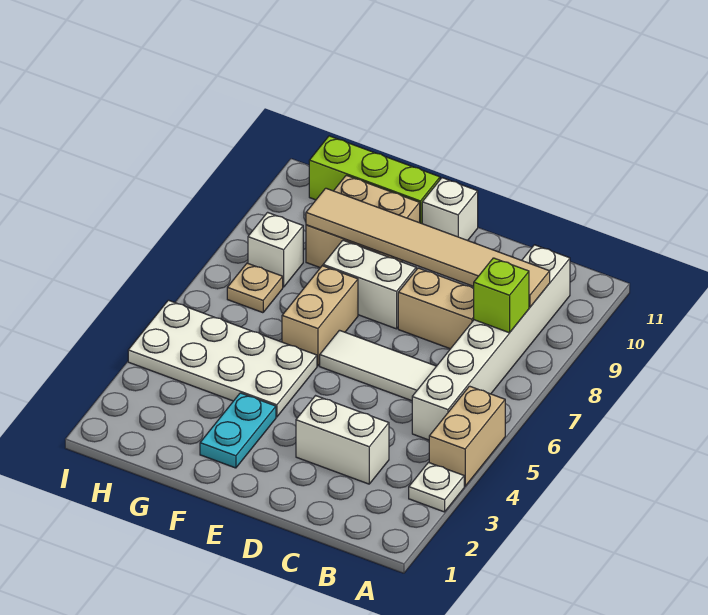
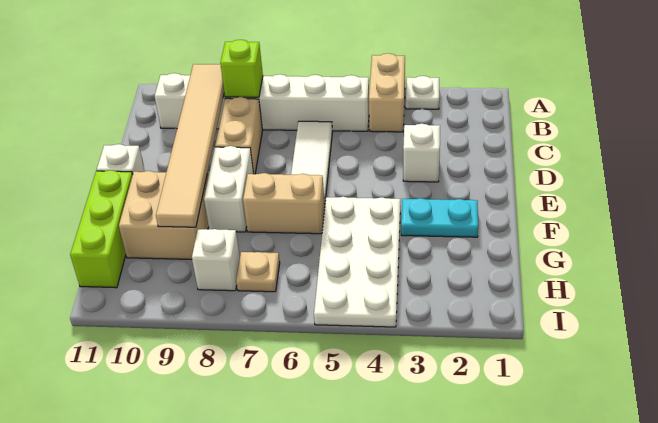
tan brick A4:A5 level 1 -> tan brick A4:B4 level 1
white brick C3:D3 level 1 -> white brick D3 level 1

